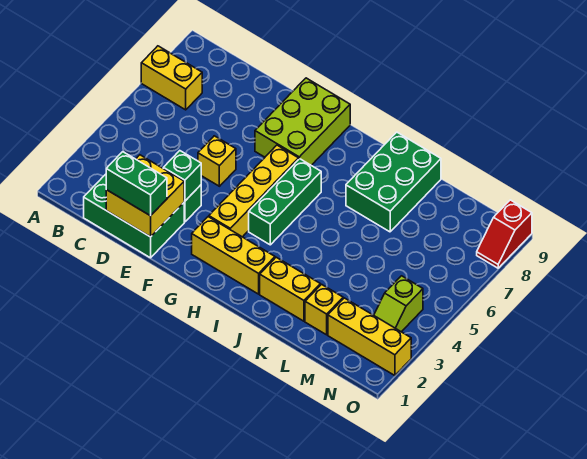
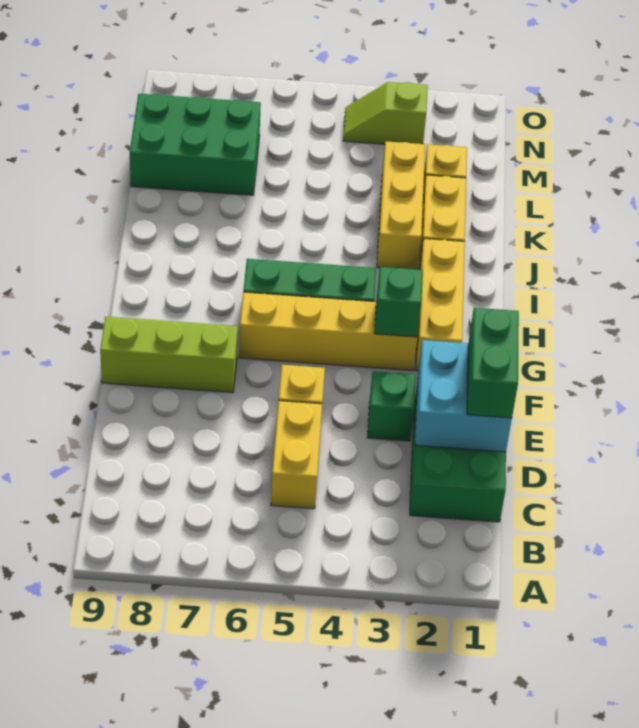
yellow brick A7:B7 level 1 -> yellow brick C5:D5 level 1
yellow brick D1:E2 level 2 -> cyan brick D1:E2 level 2
green brick E3 level 2 -> green brick G3 level 2
lime brick F7:G9 level 1 -> lime brick F7:F9 level 1
green brick J7:K9 level 1 -> green brick L7:M9 level 1
yellow brick M2:O2 level 1 -> yellow brick J3:L3 level 1
lime slope N3:N4 level 1 top 4 -> lime slope N3:N4 level 1 top 3
red slope O8:O9 level 1 top 9 -> none

